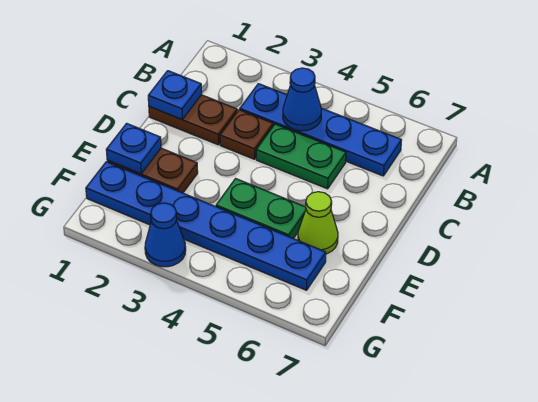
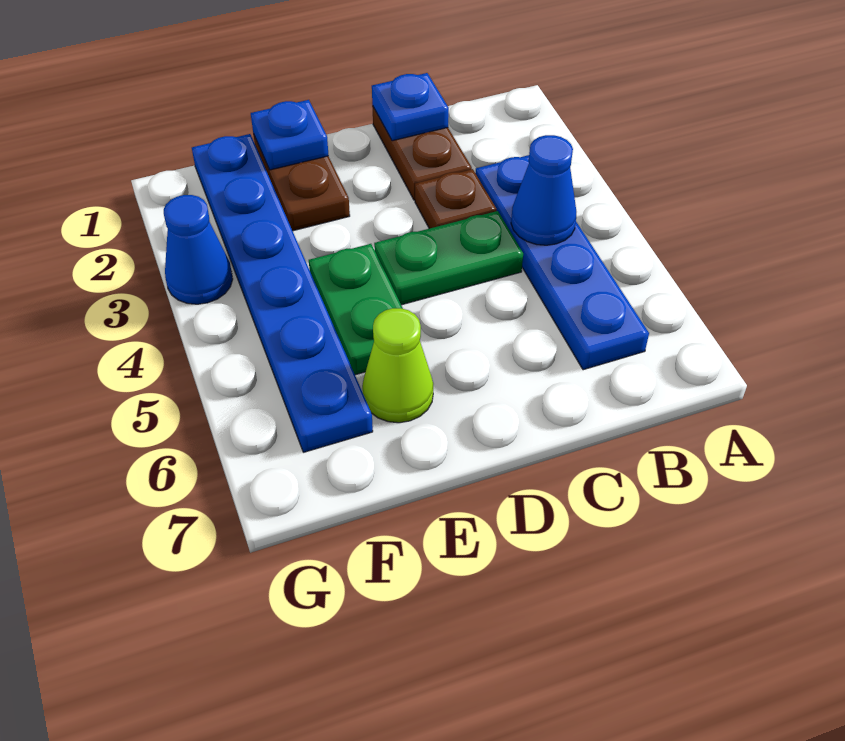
green plate C4:C5 level 1 -> green plate C4:D4 level 1

